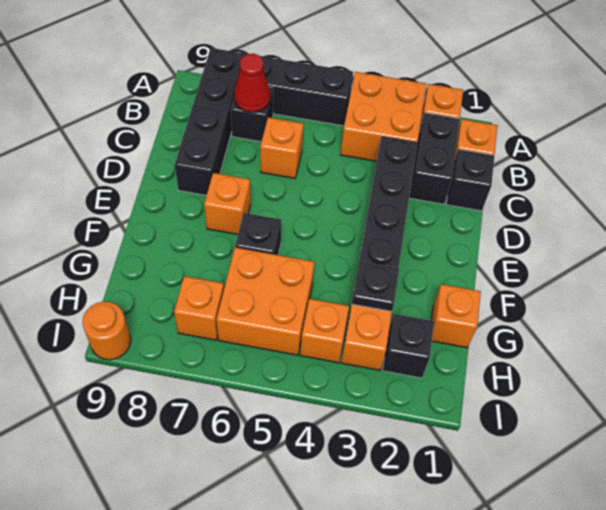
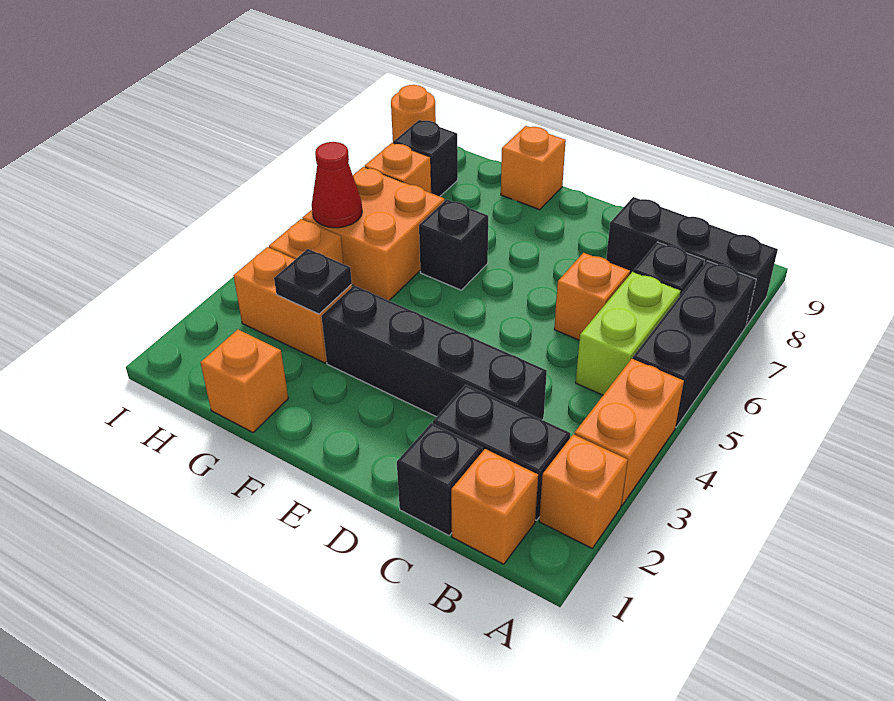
orange brick A3:B4 level 1 -> orange brick A3:A4 level 1
black brick A8:D8 level 1 -> black brick A8:C8 level 1
none -> lime brick B5:B6 level 1
red cone B7 level 2 -> red cone H5 level 2
orange brick E7 level 1 -> orange brick F9 level 1
black brick H2 level 1 -> black brick H8 level 1

